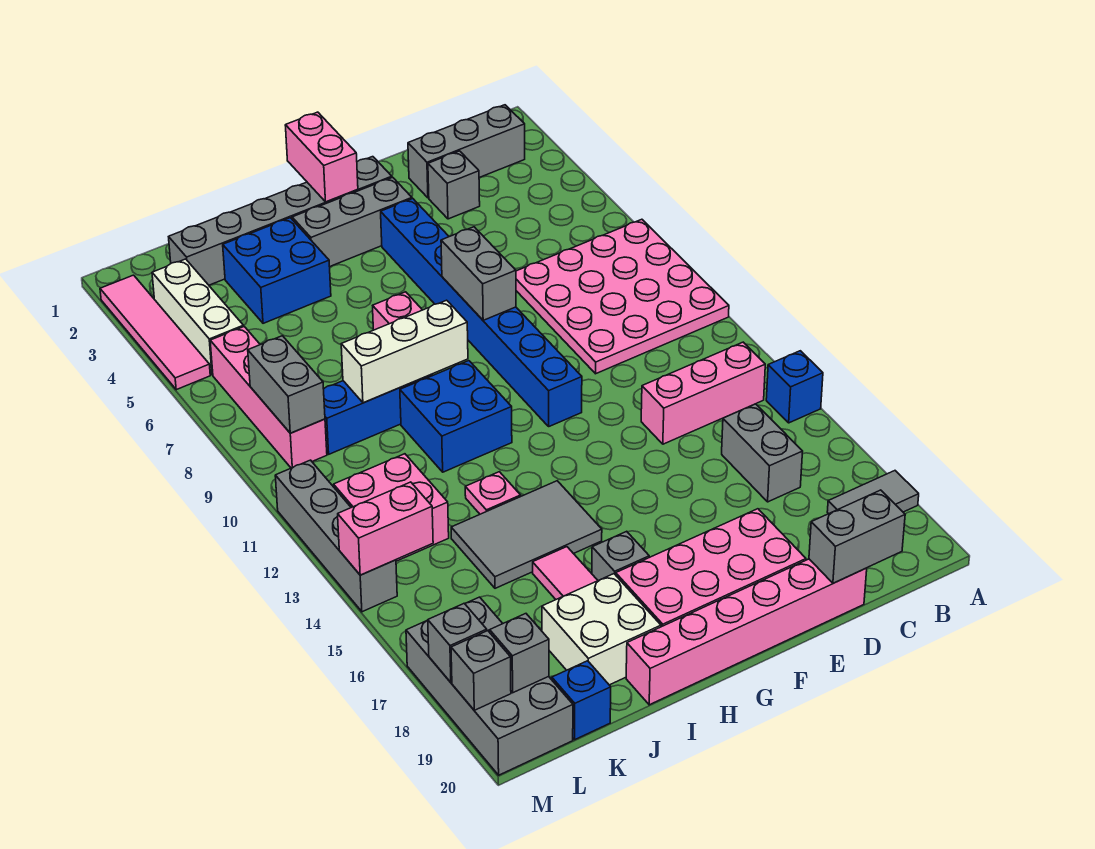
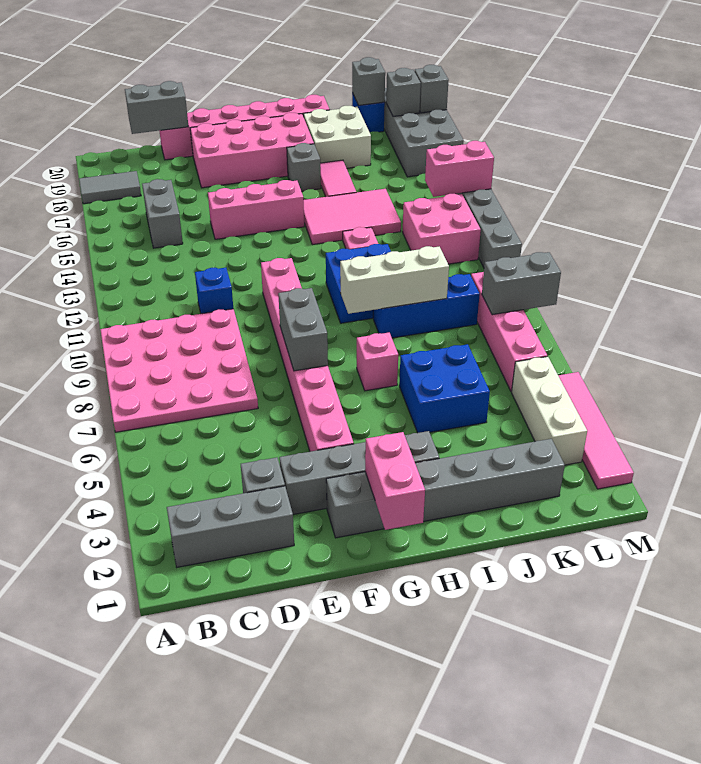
blue brick A14 level 1 -> blue brick D11 level 1
pink brick B13:D13 level 1 -> pink brick E15:G15 level 1
grey brick F3:H3 level 1 -> grey brick E3:H3 level 1
blue brick F4:F11 level 1 -> pink brick F4:F11 level 1
grey tile H14:J15 level 1 -> pink tile H14:J15 level 1
blue brick I3:J4 level 1 -> blue brick I5:J6 level 1
grey brick L8:L9 level 2 -> grey brick L8:M8 level 2
grey brick M18 level 2 -> grey brick K20 level 2

